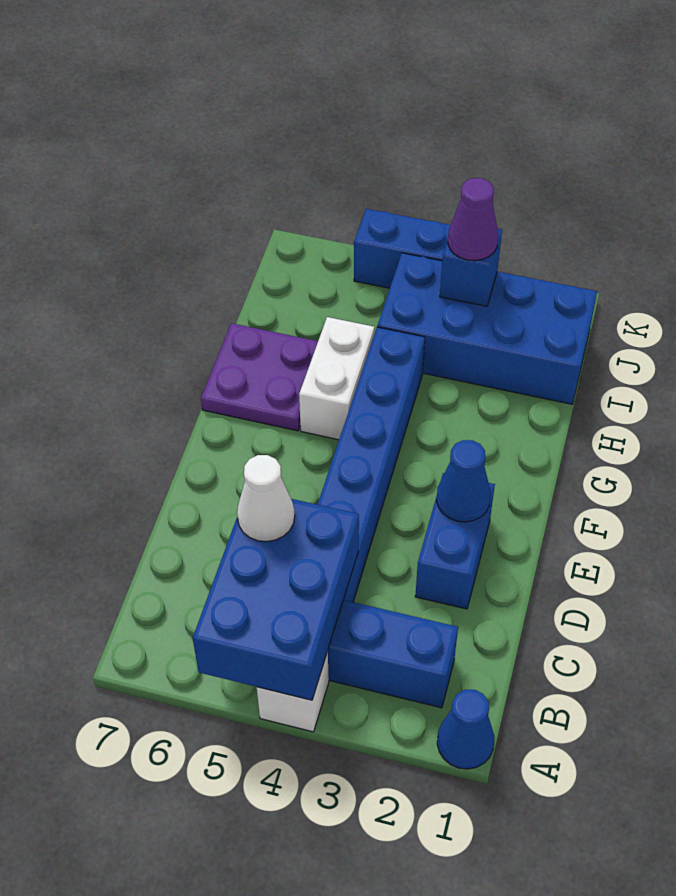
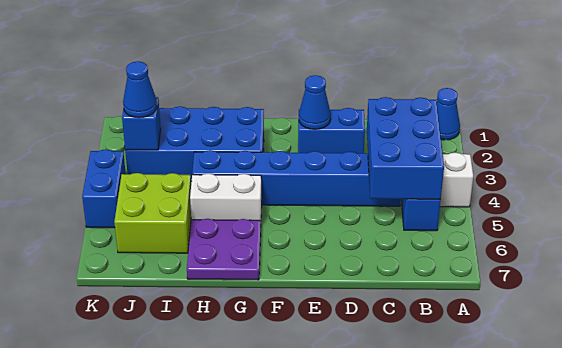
blue brick A4:C5 level 2 -> blue brick B3:C5 level 2
white cone C5 level 3 -> none
blue brick I1:J4 level 1 -> blue brick G2:J3 level 1
none -> lime brick I5:J6 level 1
purple cone J3 level 3 -> blue cone J3 level 3

